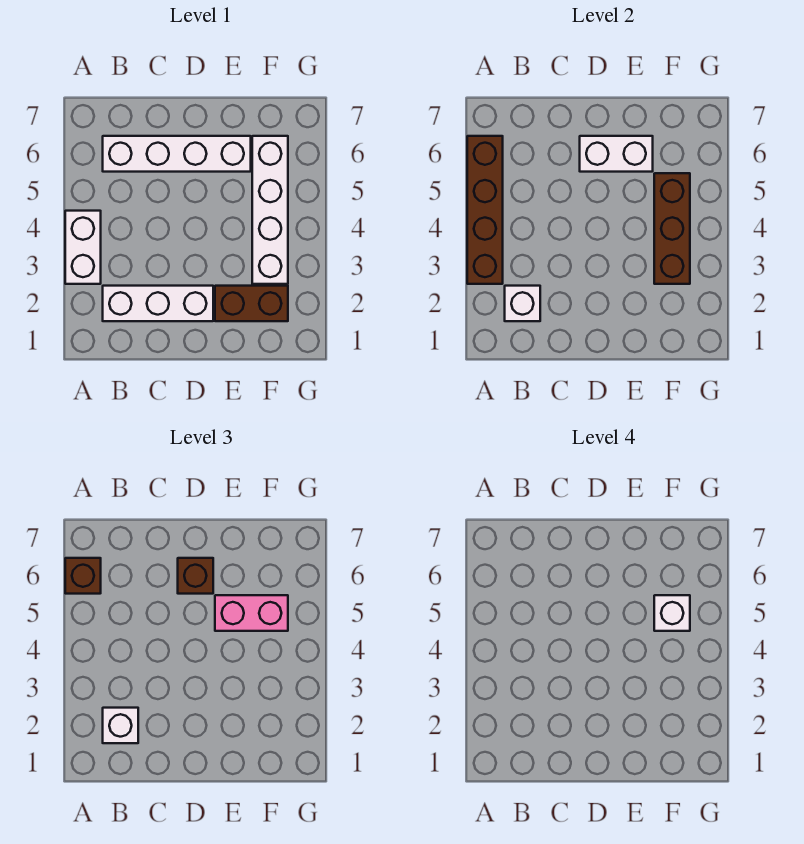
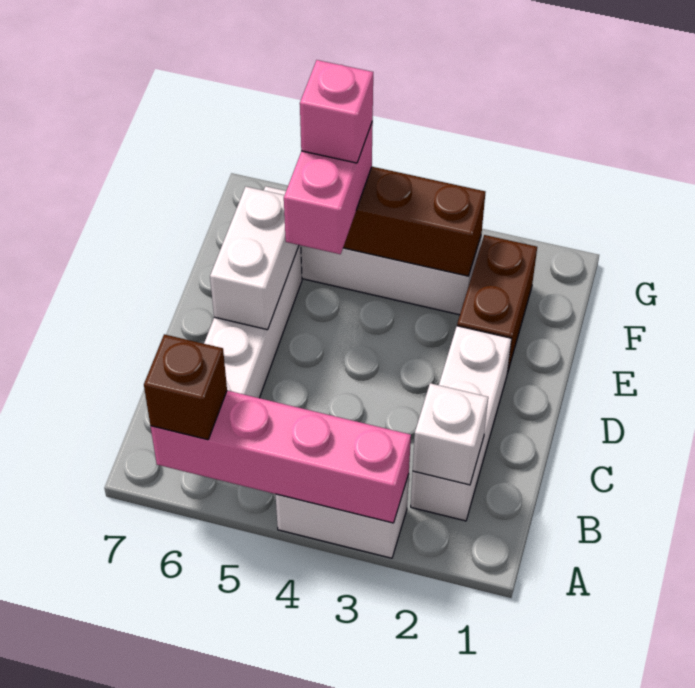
brown brick A3:A6 level 2 -> pink brick A3:A6 level 2
white brick B2 level 3 -> none
brown brick D6 level 3 -> none
white brick F5 level 4 -> pink brick F5 level 4

